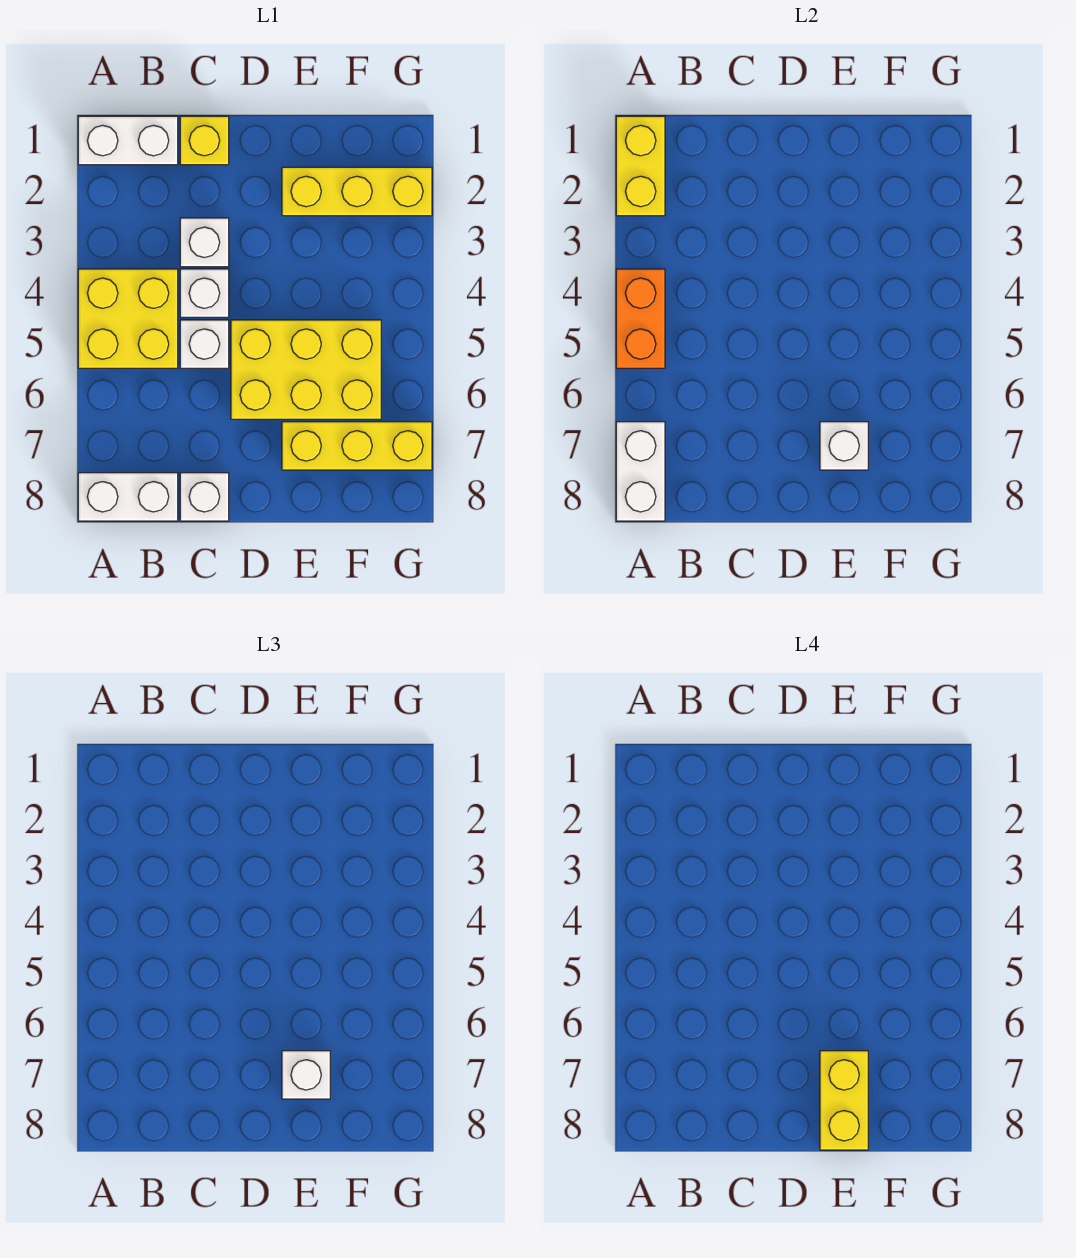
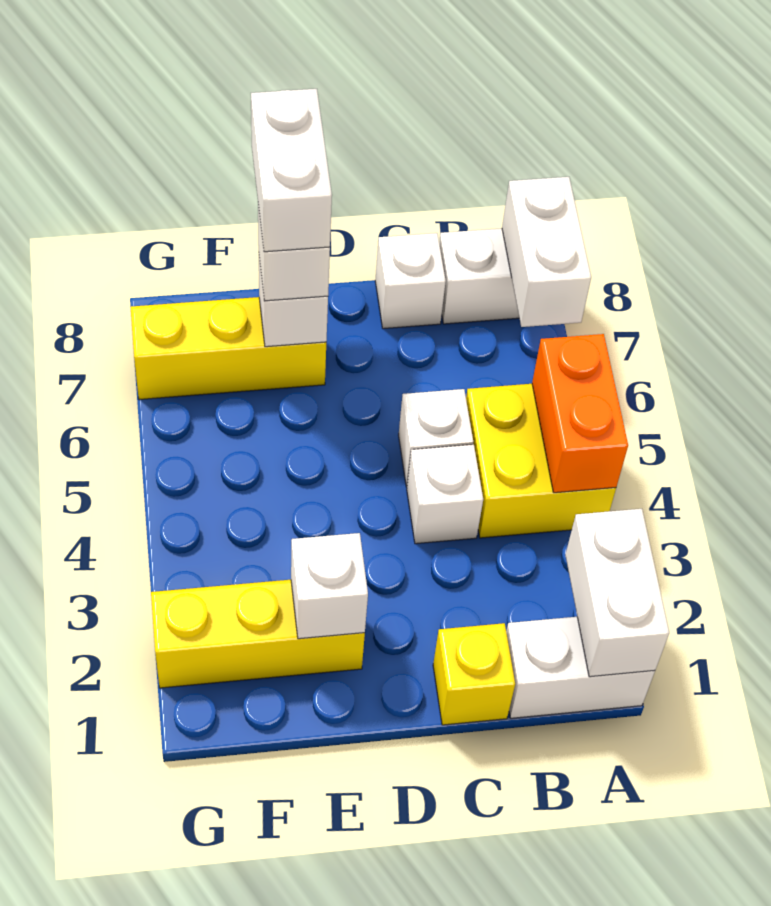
yellow brick A1:A2 level 2 -> white brick A1:A2 level 2
white brick C3 level 1 -> white brick E2 level 2
yellow brick D5:F6 level 1 -> none
yellow brick E7:E8 level 4 -> white brick E7:E8 level 4

